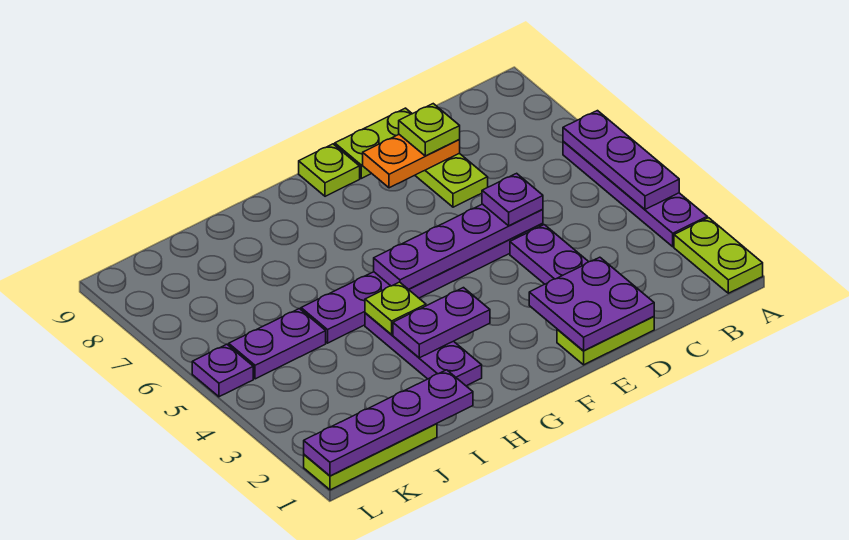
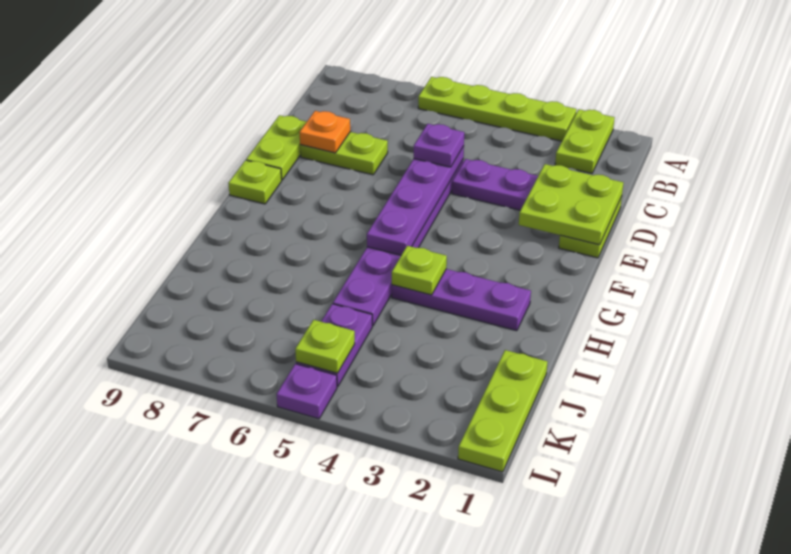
lime plate A1:A2 level 1 -> lime plate A2:B2 level 1
purple plate A3:A6 level 1 -> lime plate A3:A6 level 1
purple plate A4:A6 level 2 -> none
purple plate D1:E2 level 2 -> lime plate D1:E2 level 2
orange plate D8:E8 level 2 -> orange plate D8 level 2
lime plate D8 level 3 -> lime plate K5 level 2
purple plate G3:H3 level 2 -> none
purple plate I1:L1 level 2 -> none

